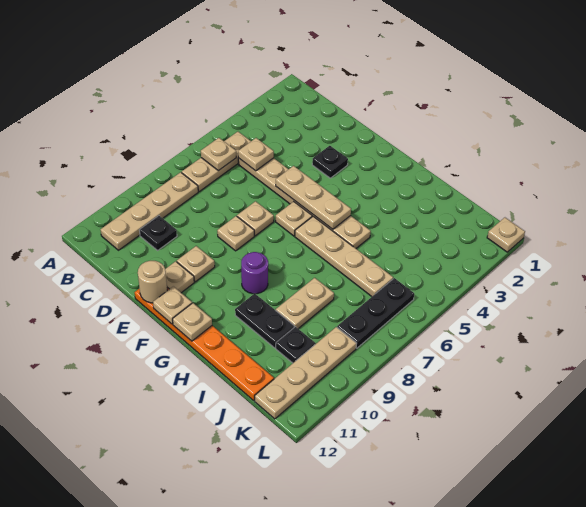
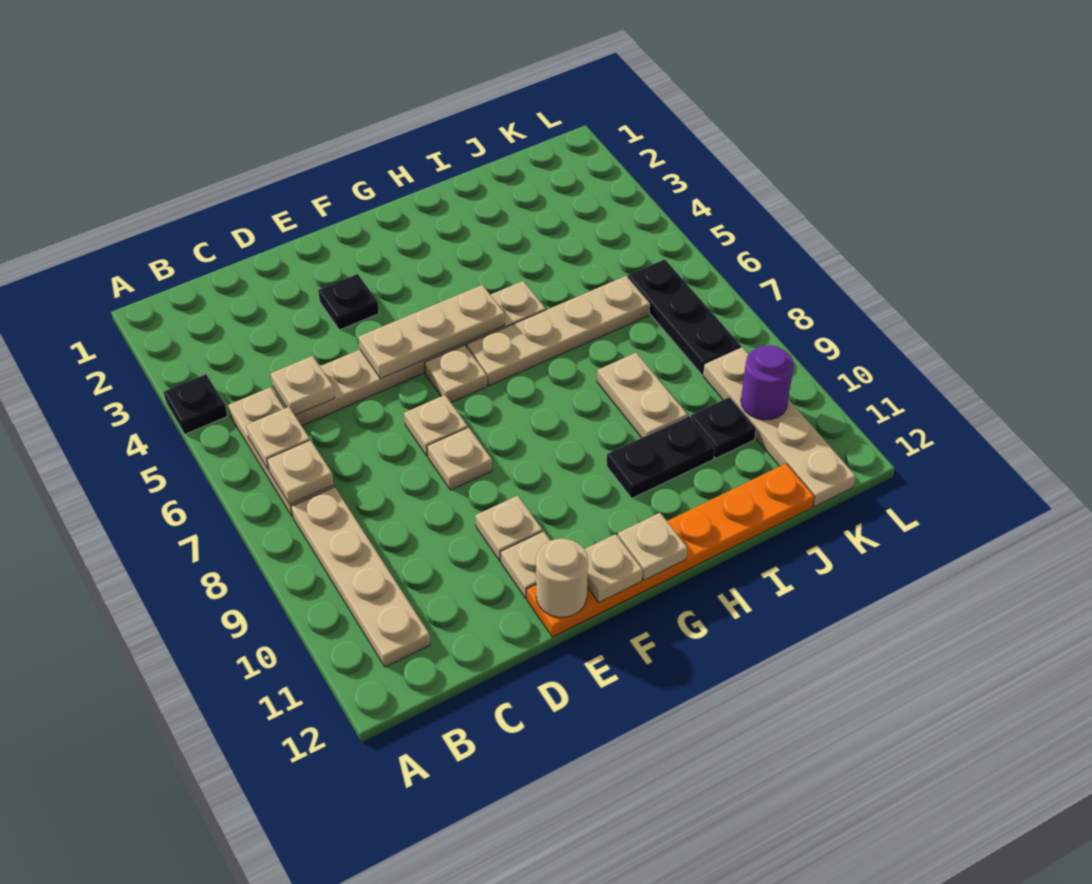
black plate C10 level 1 -> black plate A4 level 1
purple round brick G9 level 1 -> purple round brick K10 level 2
tan plate L1 level 1 -> tan plate B7 level 2

